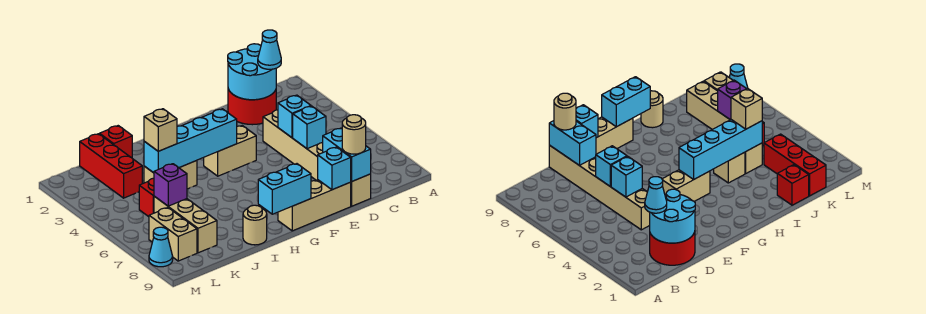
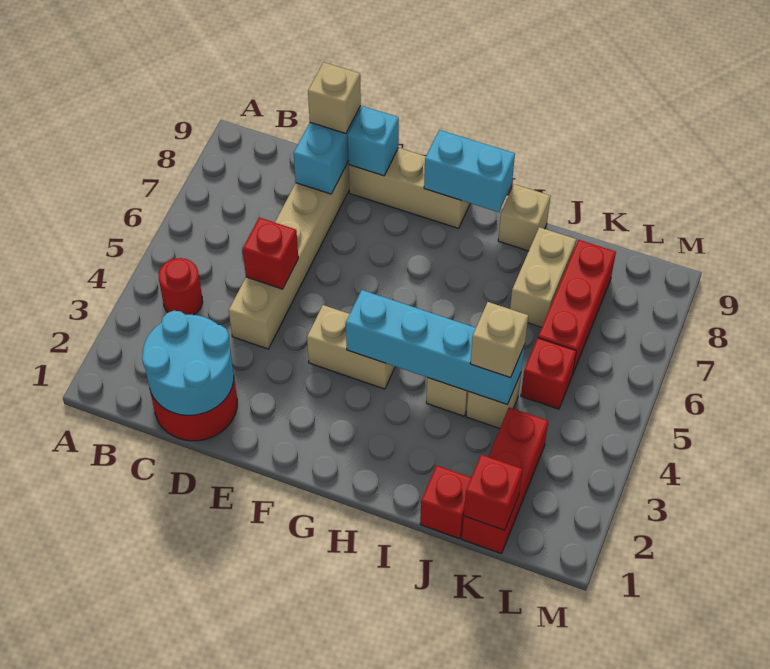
none -> red round brick B4 level 1
cyan cone C2 level 3 -> none
cyan brick D5 level 2 -> red brick D5 level 2
cyan brick D6 level 2 -> none
tan round brick D9 level 3 -> tan brick D9 level 3
tan round brick I9 level 1 -> tan brick I9 level 1
none -> red brick K1 level 2
tan brick K6:K8 level 1 -> red brick K6:K8 level 1
purple brick K6 level 2 -> none
tan brick L7:L8 level 1 -> tan brick J7:J8 level 1
cyan cone M8 level 1 -> none

